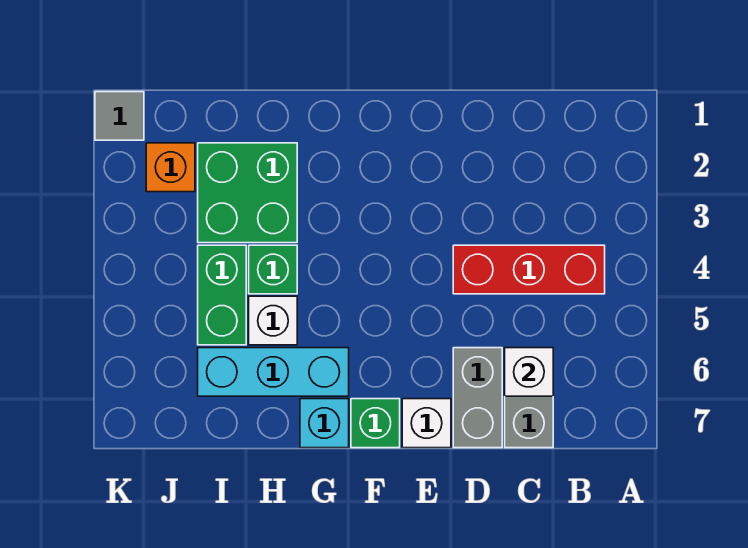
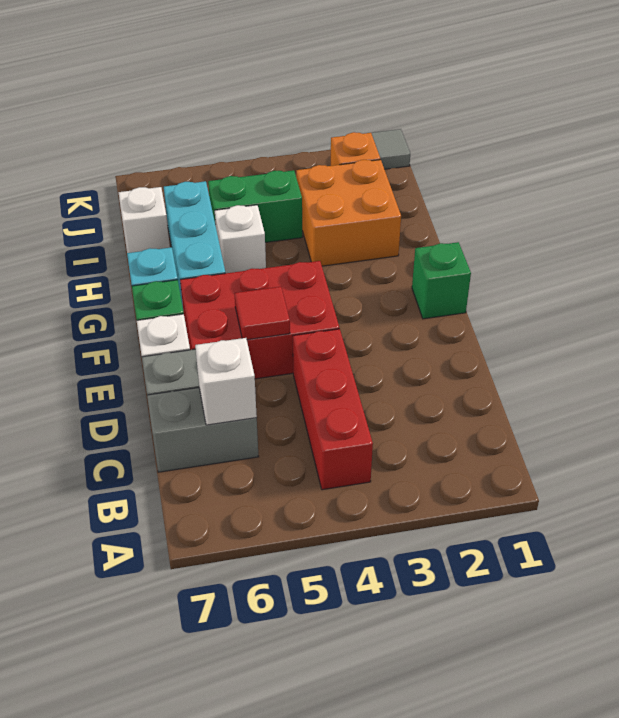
none -> red brick E4:F6 level 1
none -> red tile E5 level 2
green brick H2:I3 level 1 -> orange brick H2:I3 level 1
green brick H4 level 1 -> green brick F1 level 1
none -> white brick I7 level 1

